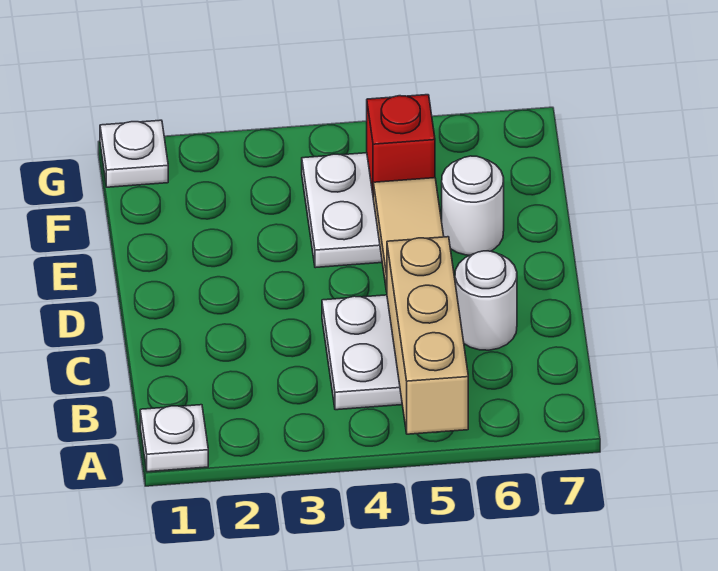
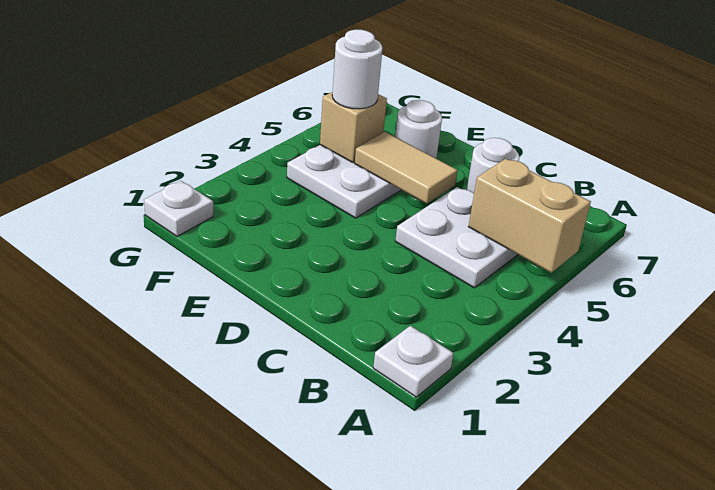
tan brick A5:C5 level 2 -> tan brick A5:B5 level 2
red brick F5 level 2 -> tan brick F5 level 2
none -> white round brick F5 level 3

